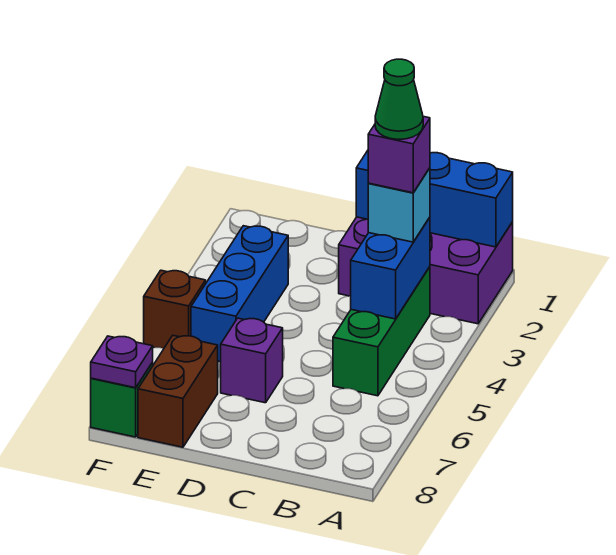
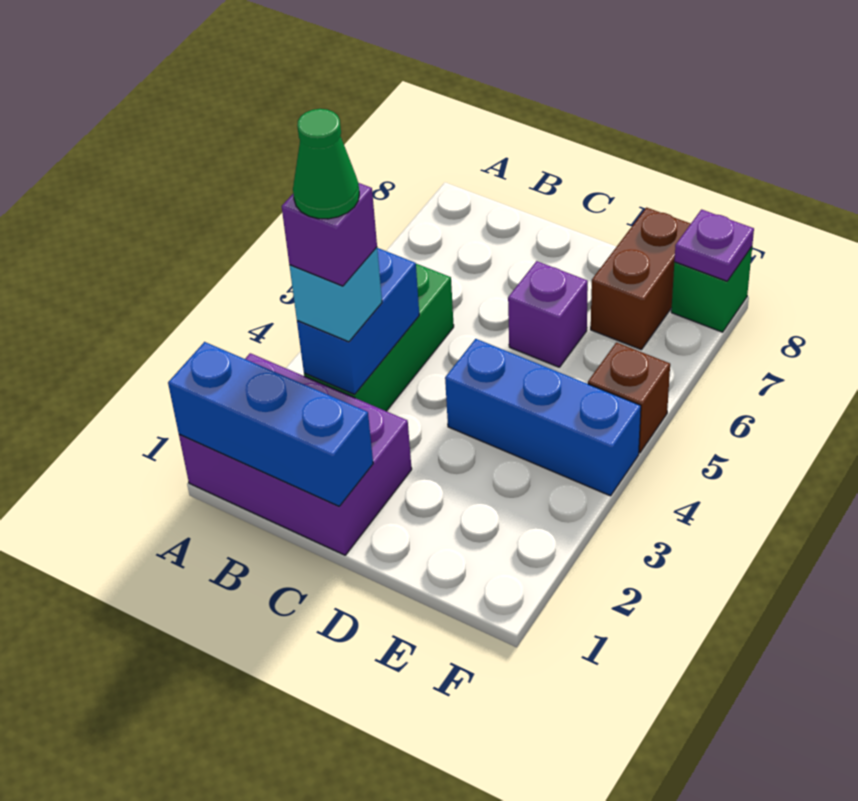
blue brick E3:E5 level 1 -> blue brick D4:F4 level 1

